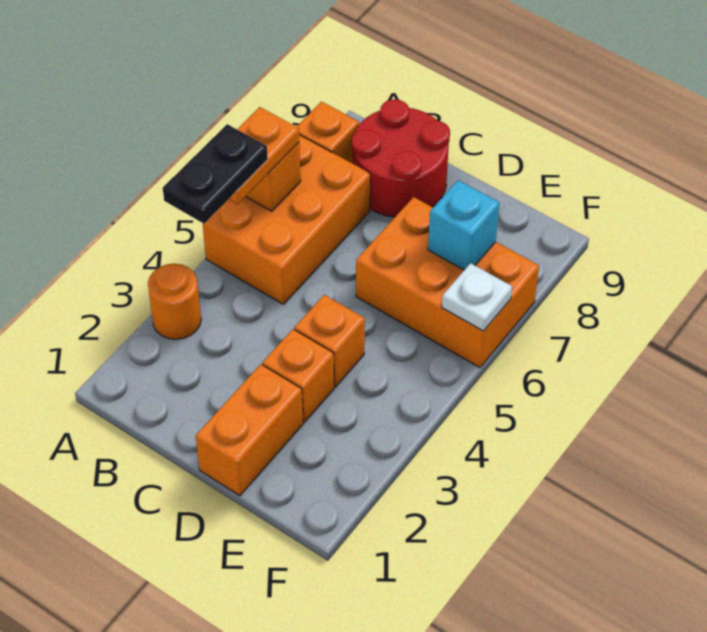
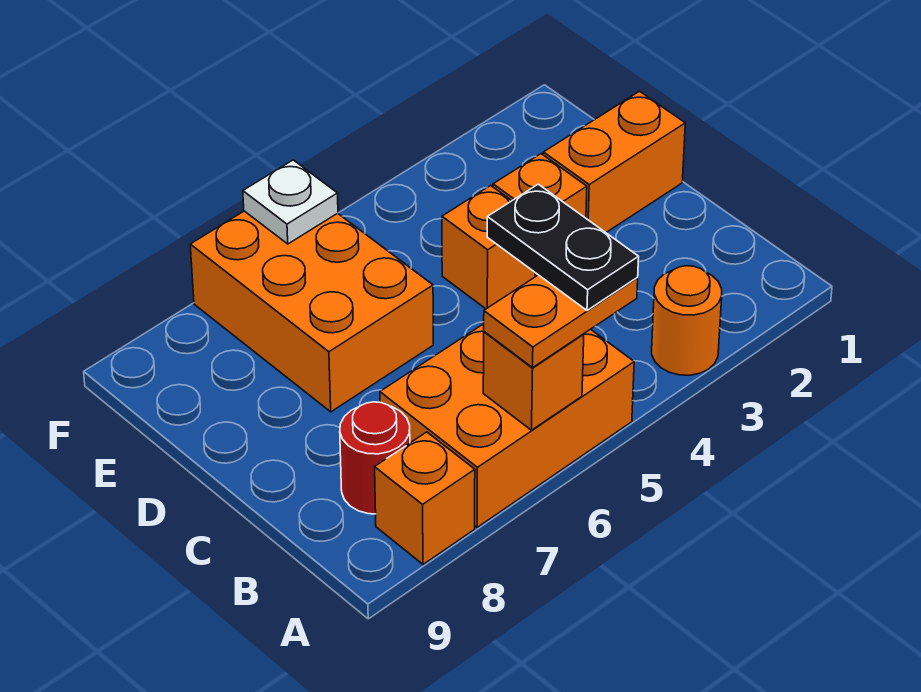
black plate A4:A5 level 4 -> black plate A5:B5 level 4
red round brick B8:C9 level 1 -> red round brick B8 level 1
cyan brick E7 level 2 -> none

